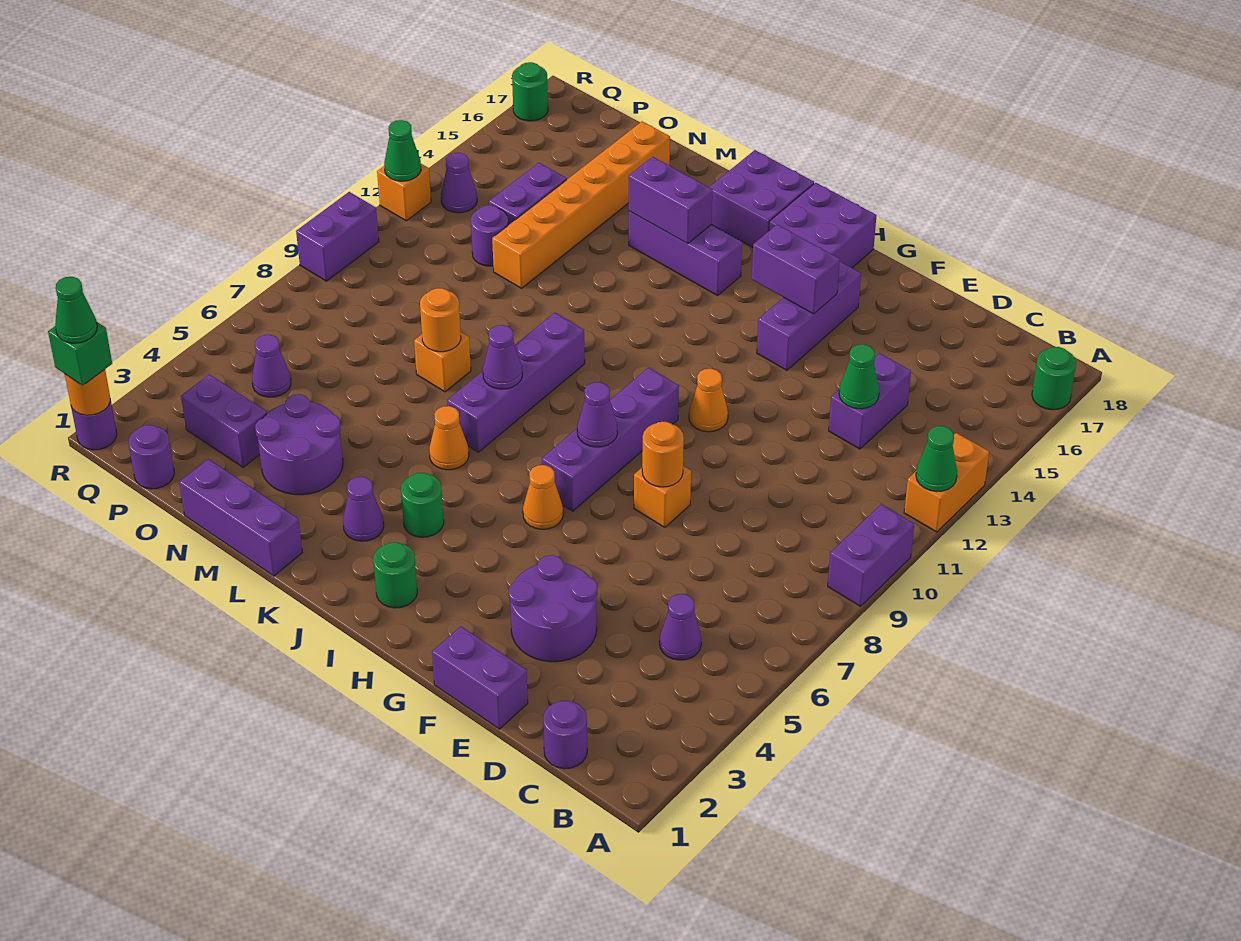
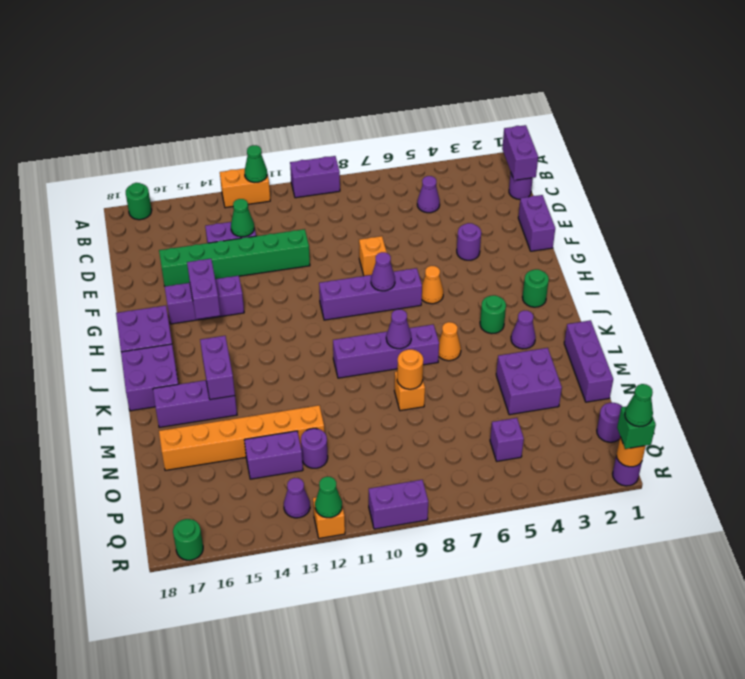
purple round brick E3:F4 level 1 -> purple round brick F4 level 1
none -> green brick E11:E16 level 1
orange round brick F8 level 2 -> none
orange cone G11 level 1 -> none
purple brick J15:L15 level 1 -> purple brick L15:L17 level 1
purple round brick M3:N4 level 1 -> purple brick M3:N4 level 1
purple brick O3:P3 level 1 -> purple brick B1:C1 level 2
purple cone P5 level 1 -> purple brick P5 level 1

